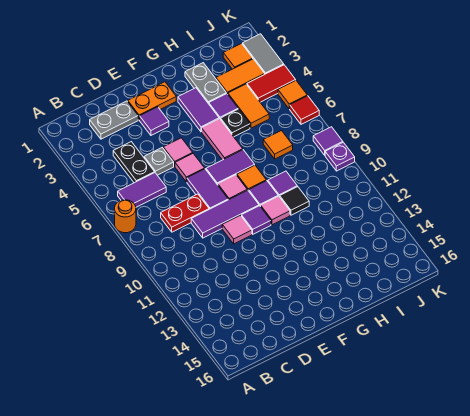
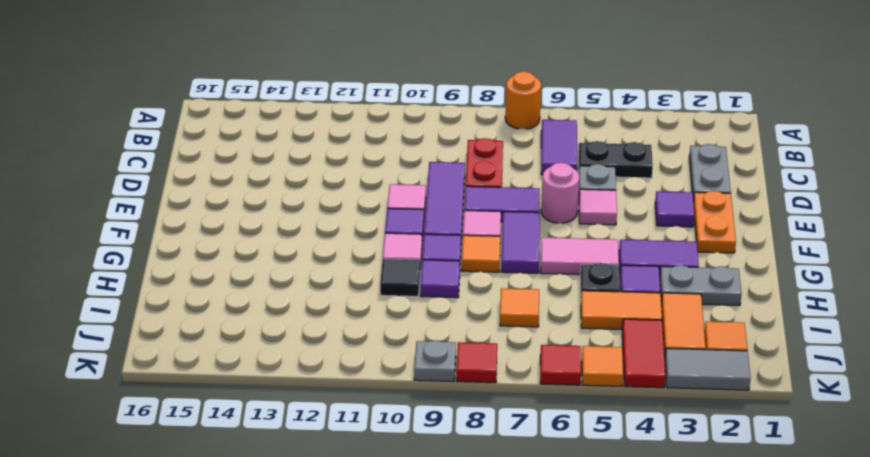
pink tile E6 level 1 -> pink round brick E6 level 1
purple tile K8 level 1 -> red tile K8 level 1
purple plate K9 level 1 -> grey plate K9 level 1

